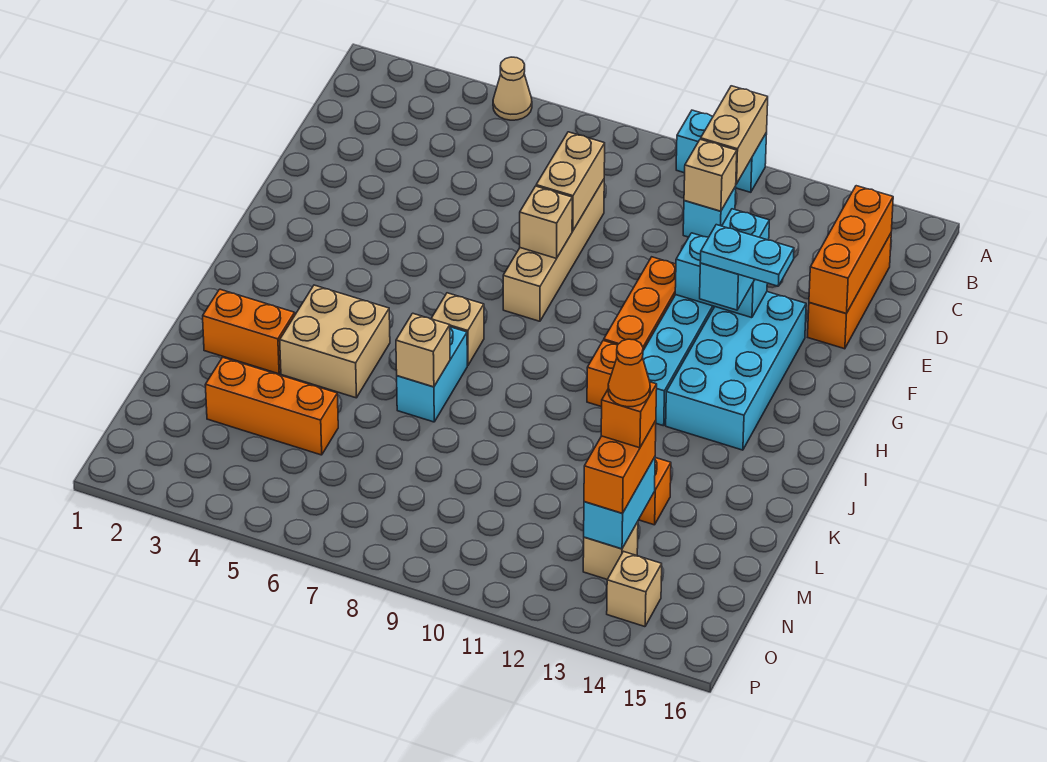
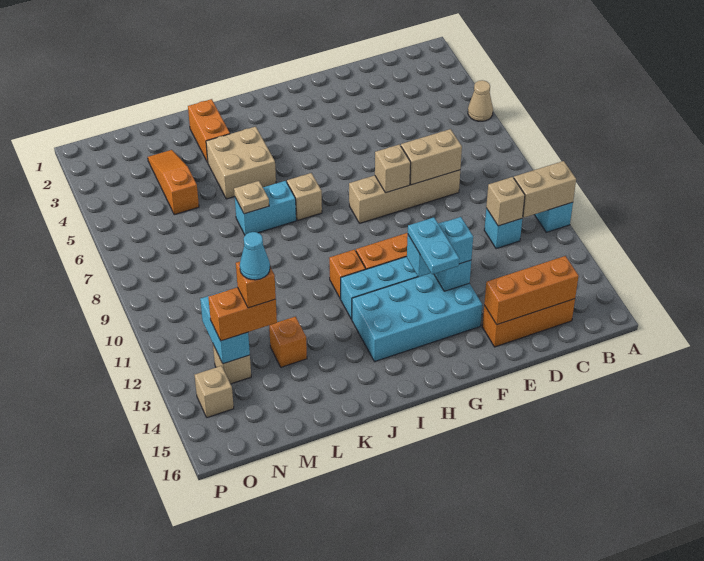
tan brick K7 level 2 -> tan plate K7 level 2
orange brick M3:M5 level 1 -> orange slope M3:M5 level 1 top 5
cyan brick M13:N13 level 2 -> cyan brick N12:N13 level 2
orange cone M13 level 5 -> cyan cone M13 level 5

